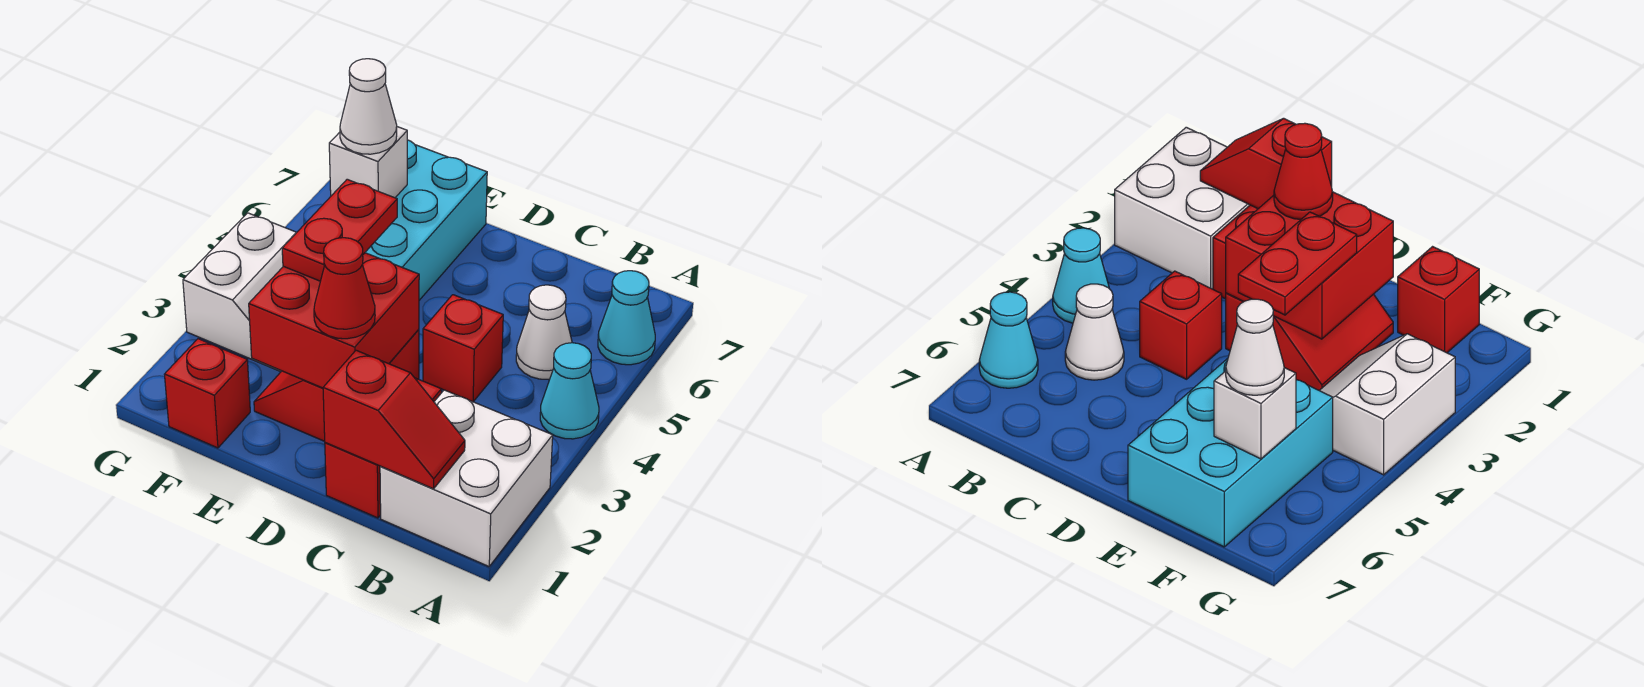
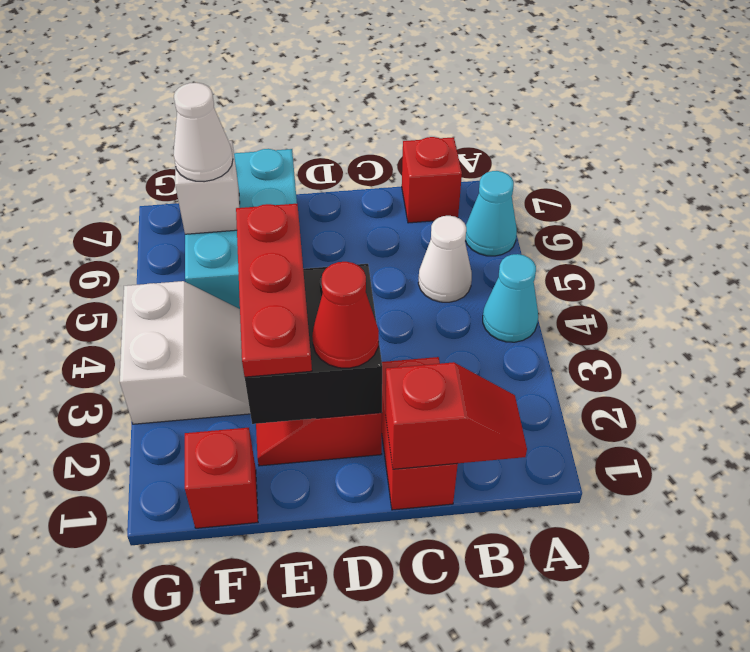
white brick A1:B2 level 1 -> none
red brick C4 level 1 -> red brick B7 level 1
red brick D2:E3 level 2 -> black brick D2:E3 level 2
red plate E3:E4 level 3 -> red plate E2:E4 level 3

